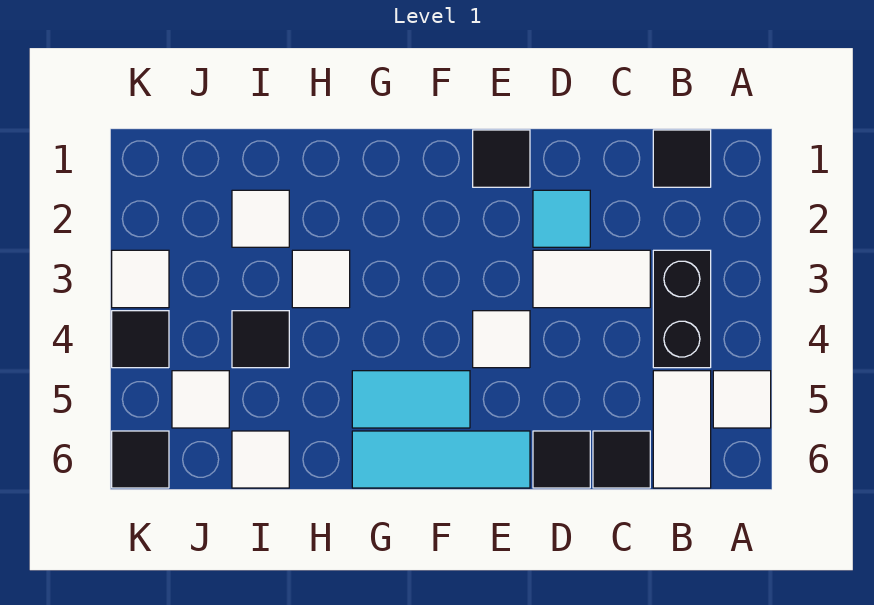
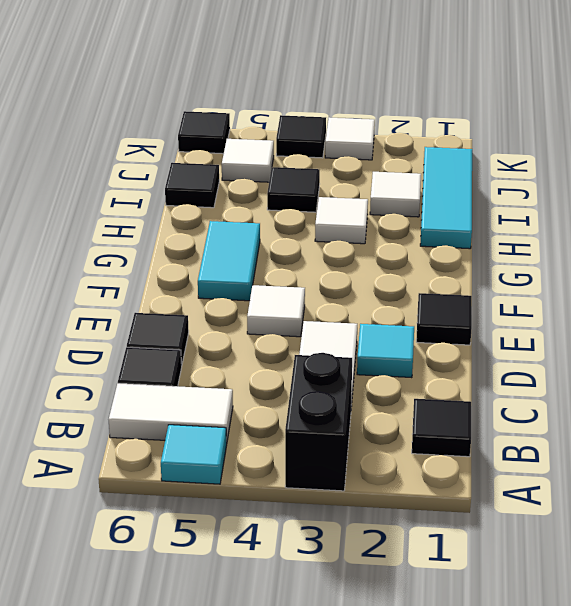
white tile A5 level 1 -> cyan tile A5 level 1
black brick B3:B4 level 1 -> black brick A3:B3 level 1
cyan tile E6:G6 level 1 -> cyan tile H1:J1 level 1
white tile I6 level 1 -> black tile I6 level 1

